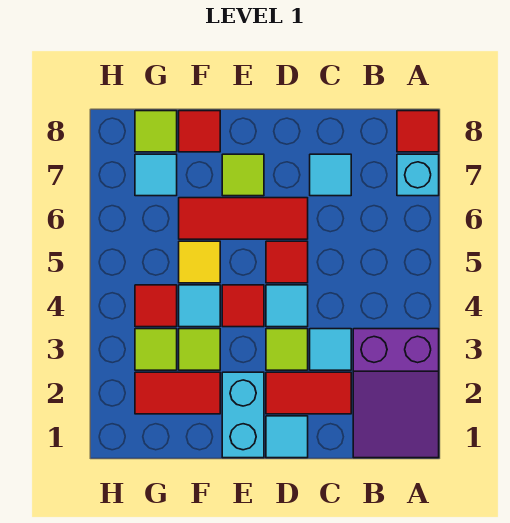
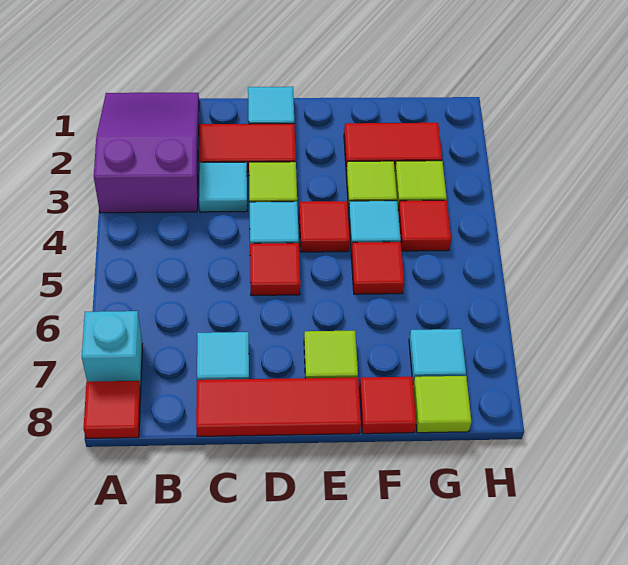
red tile D6:F6 level 1 -> red tile C8:E8 level 1
cyan brick E1:E2 level 1 -> none
yellow tile F5 level 1 -> red tile F5 level 1

